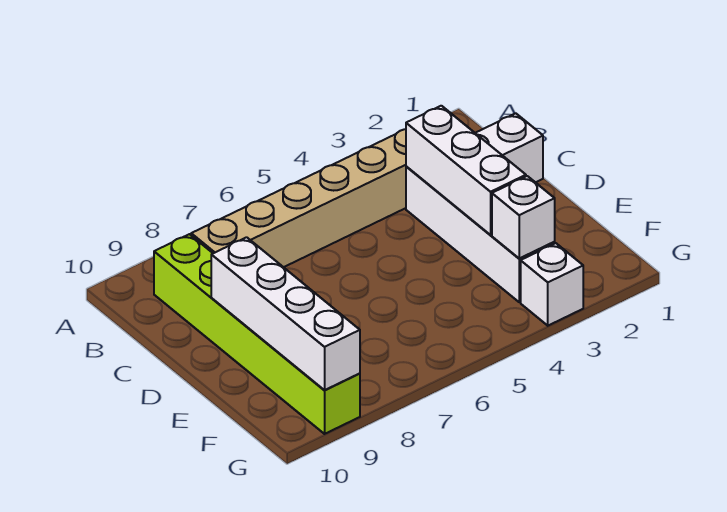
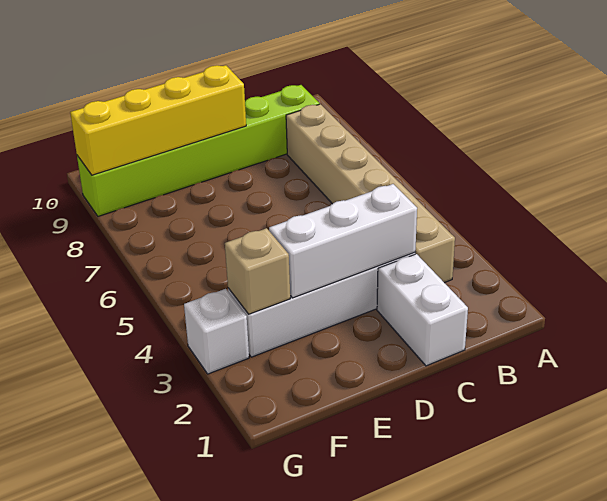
white brick D9:G9 level 2 -> yellow brick D9:G9 level 2
white brick F3 level 2 -> tan brick F3 level 2

